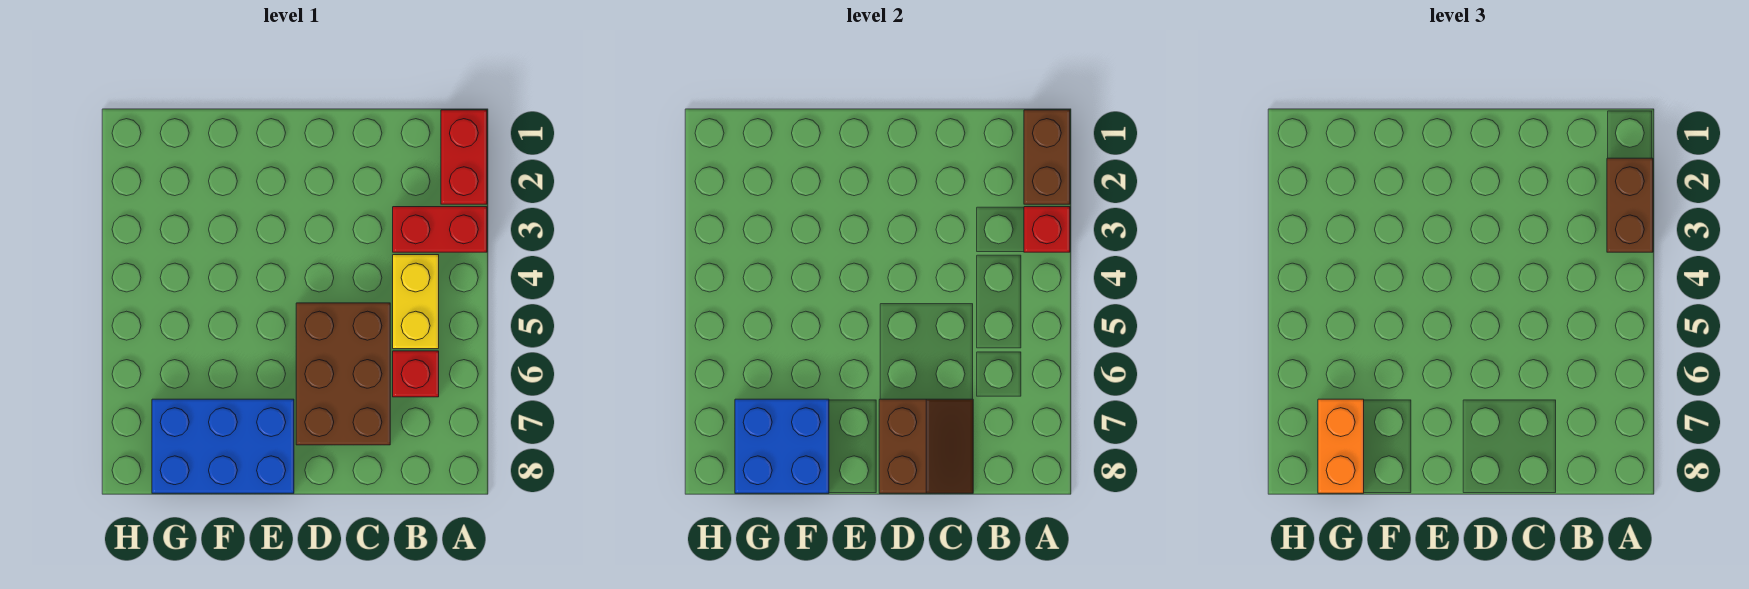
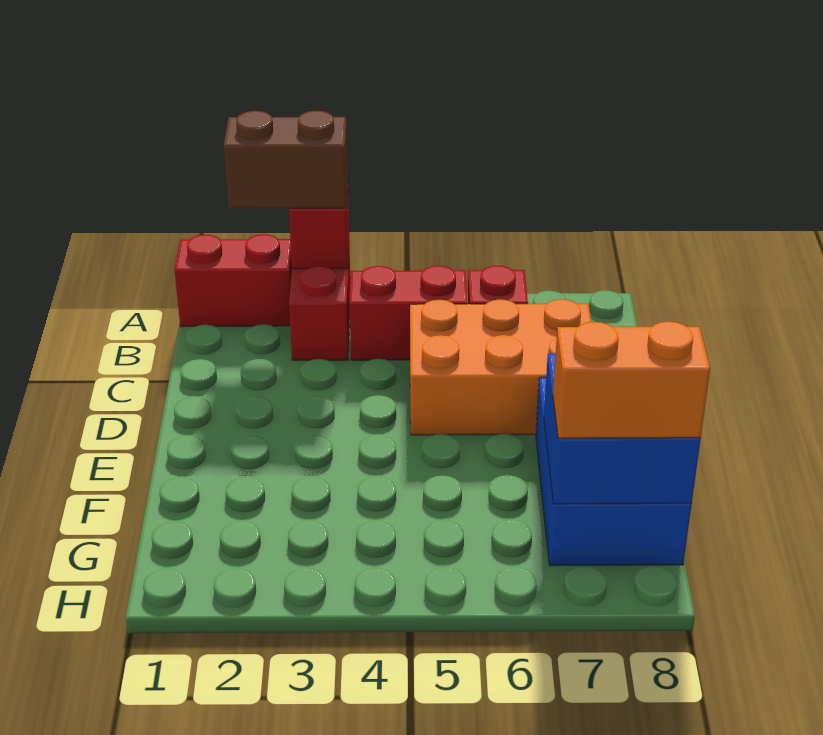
brown brick A1:A2 level 2 -> none
yellow brick B4:B5 level 1 -> red brick B4:B5 level 1
brown brick C5:D7 level 1 -> orange brick C5:D7 level 1
brown slope C7:D8 level 2 top D -> none

